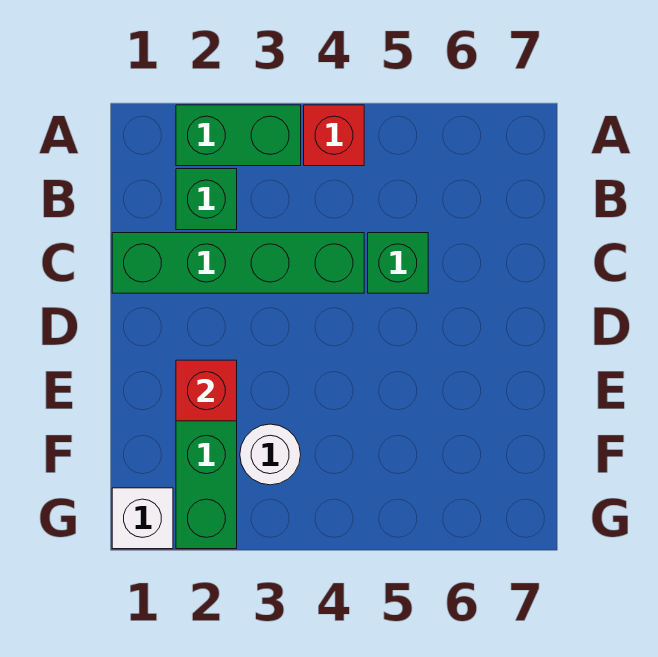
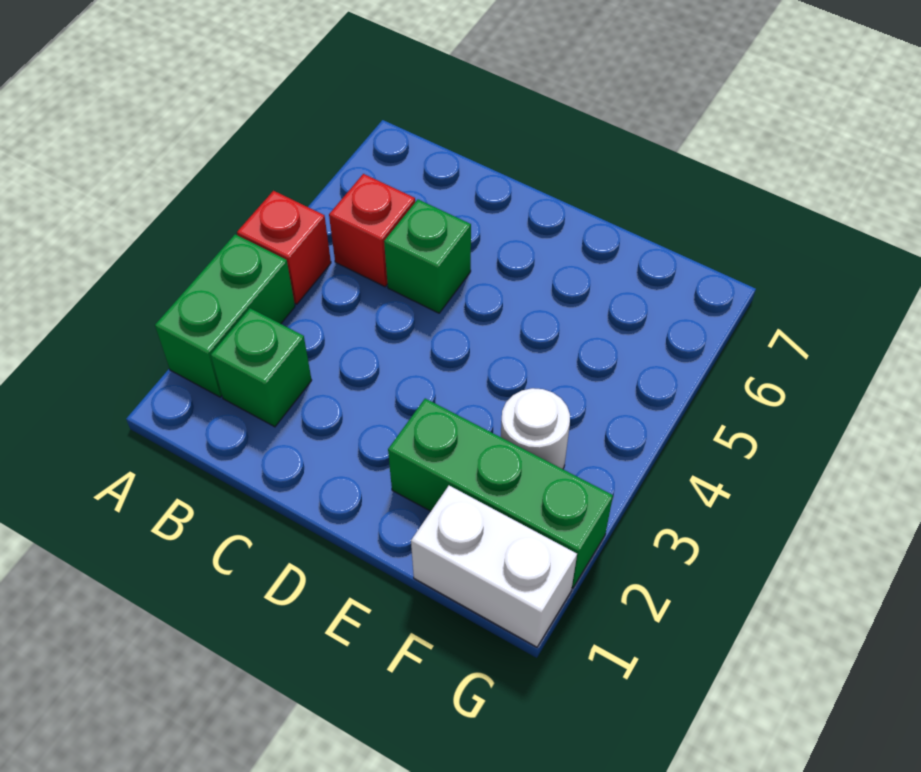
green brick C1:C4 level 1 -> none
red brick E2 level 2 -> red brick B5 level 1
white brick G1 level 1 -> white brick F1:G1 level 1

